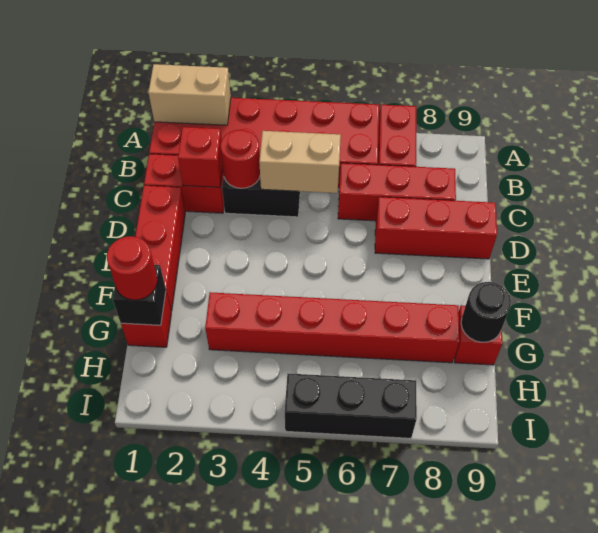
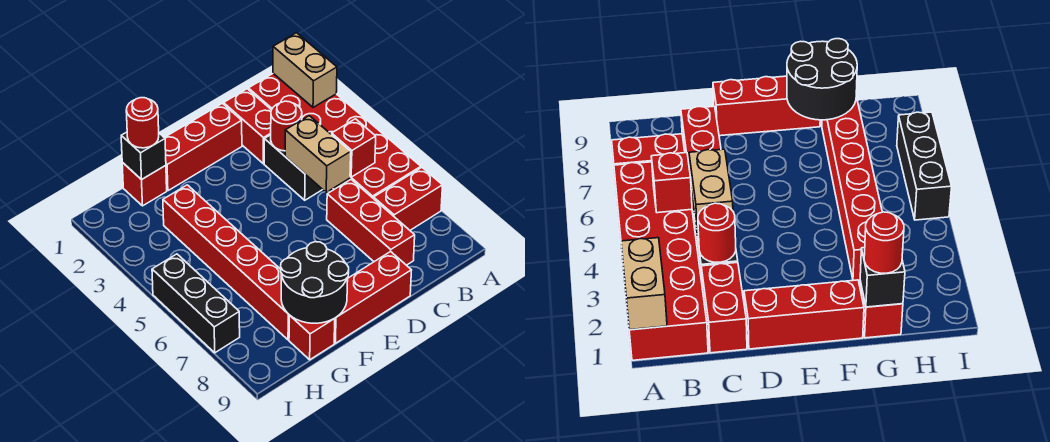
red brick C2 level 2 -> red brick B5 level 2
red brick D7:D9 level 1 -> red brick D9:F9 level 1
black round brick G9 level 2 -> black round brick F8:G9 level 2

